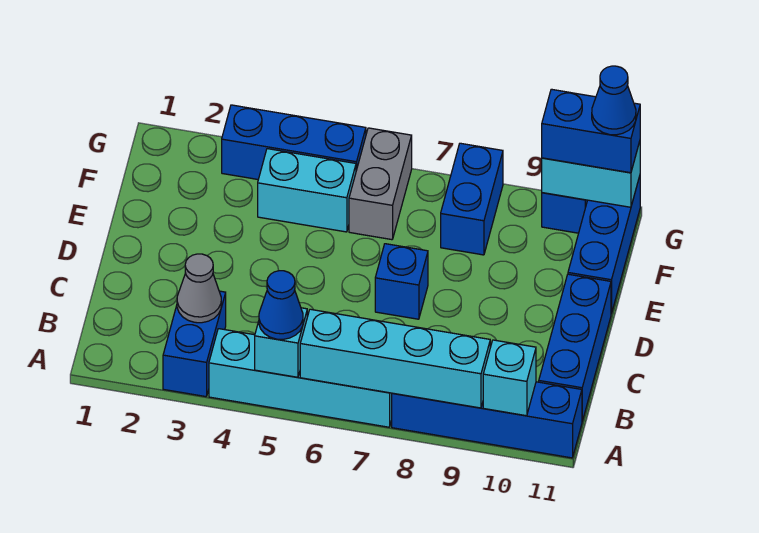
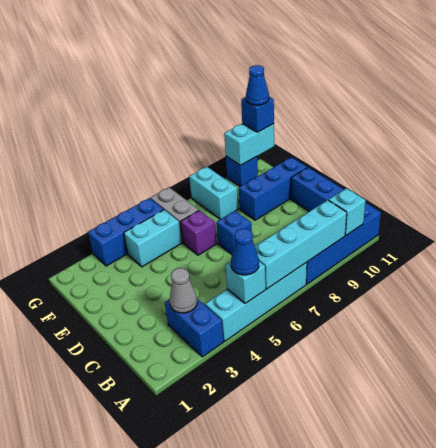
none -> purple brick E6 level 1
blue brick E11:G11 level 1 -> blue brick E9:E11 level 1
blue brick F8:G8 level 1 -> cyan brick F8:G8 level 1
blue brick G10:G11 level 3 -> blue brick G11 level 3

